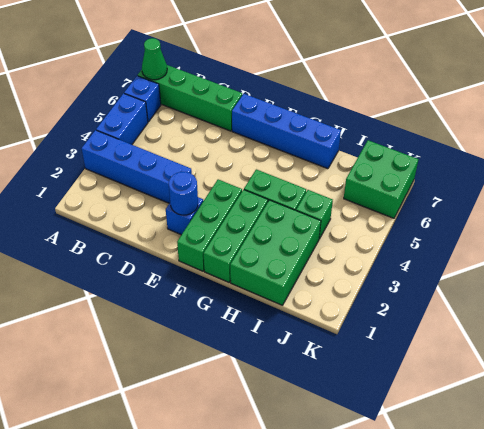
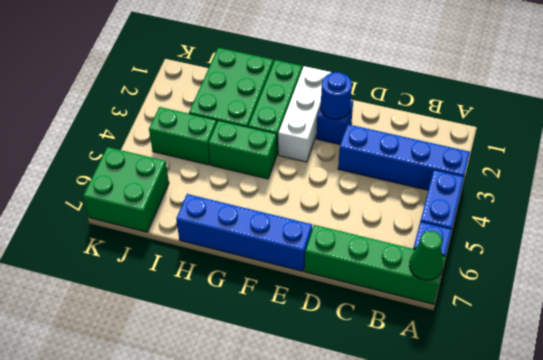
green brick F1:F3 level 1 -> white brick F1:F3 level 1
green brick I4 level 1 -> green brick I4:J4 level 1

